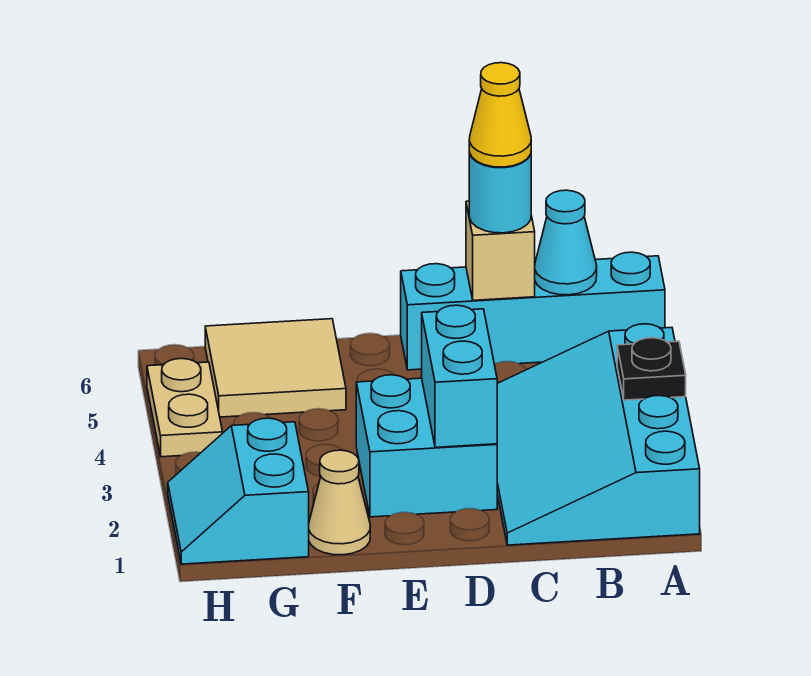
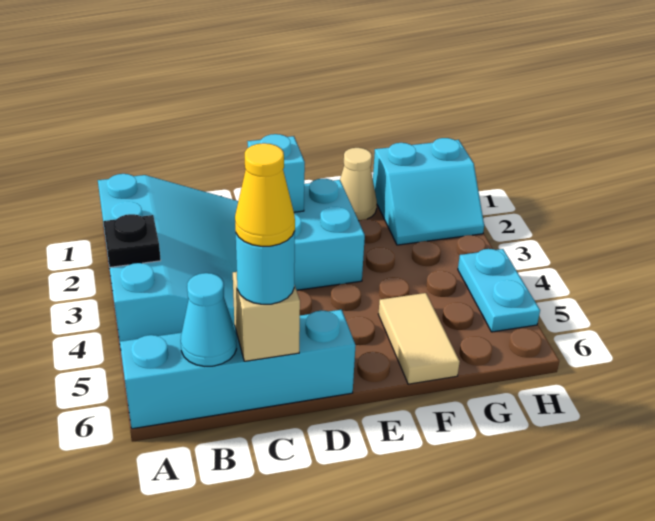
cyan brick D2:D3 level 2 -> cyan brick D2 level 2
tan tile F5:G6 level 1 -> tan tile F5:F6 level 1
cyan slope G1:H2 level 1 top G -> cyan slope G1:H2 level 1 top 1
tan plate H4:H5 level 1 -> cyan plate H4:H5 level 1

